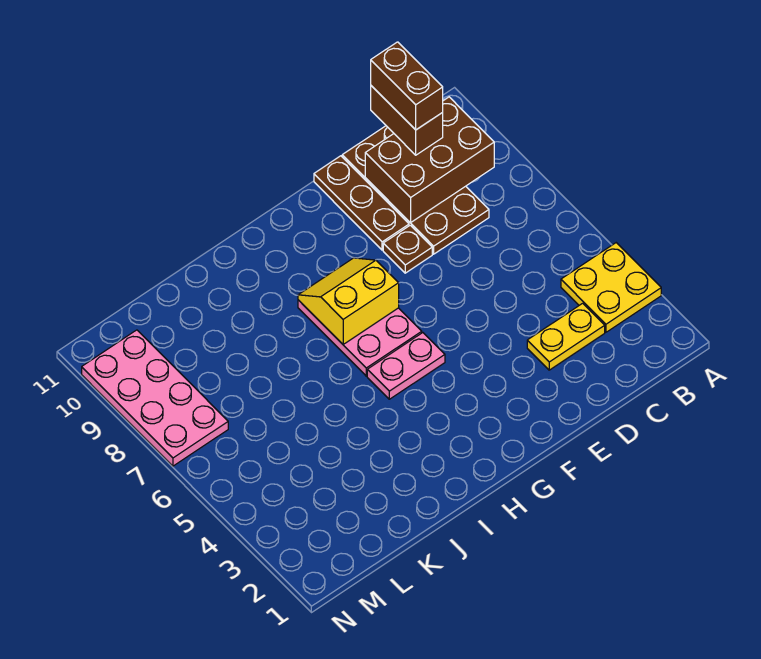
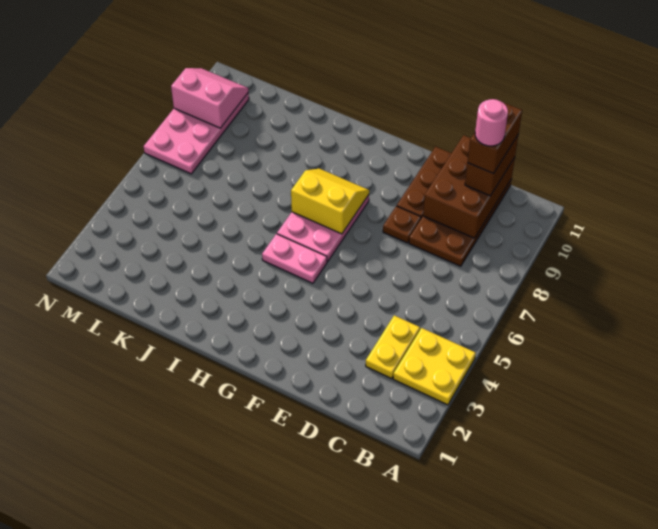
brown brick B9:D10 level 2 -> brown brick C9:D11 level 2
yellow plate C3:D3 level 1 -> yellow plate C3:C4 level 1
none -> pink round brick C10 level 5
none -> pink slope M9:N10 level 2 top 9

